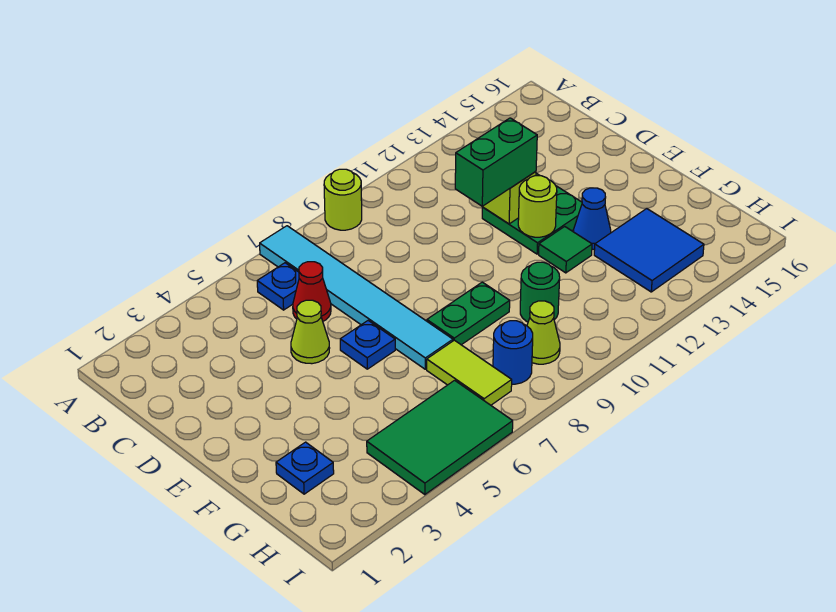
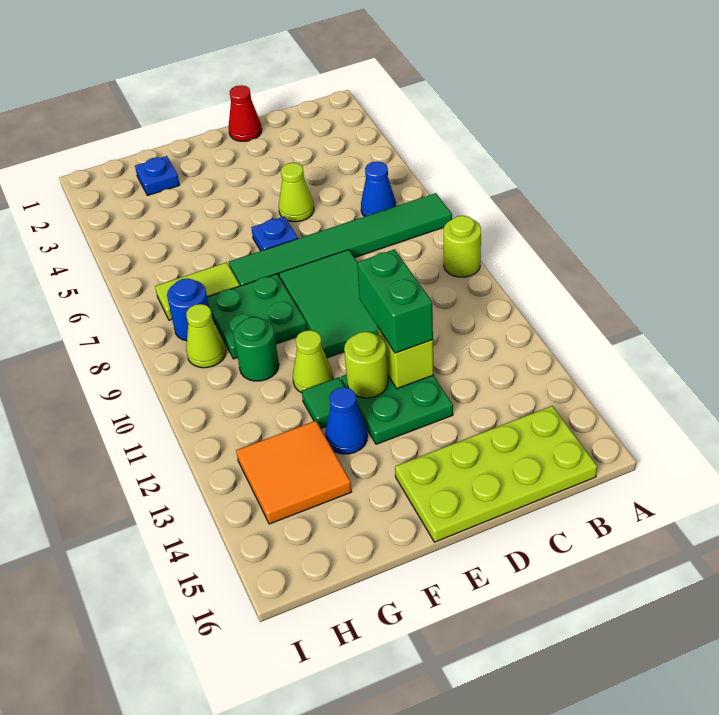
cyan tile A7:F7 level 1 -> green tile A7:F7 level 1
blue plate B6 level 1 -> blue cone B6 level 1
none -> lime plate B15:E16 level 1
red cone C6 level 1 -> red cone D1 level 1
green plate F8:F9 level 1 -> green plate F8:G9 level 1
none -> lime cone F11 level 1
blue tile G13:H14 level 1 -> orange tile G13:H14 level 1
green tile H4:I6 level 1 -> green tile D8:E10 level 1

